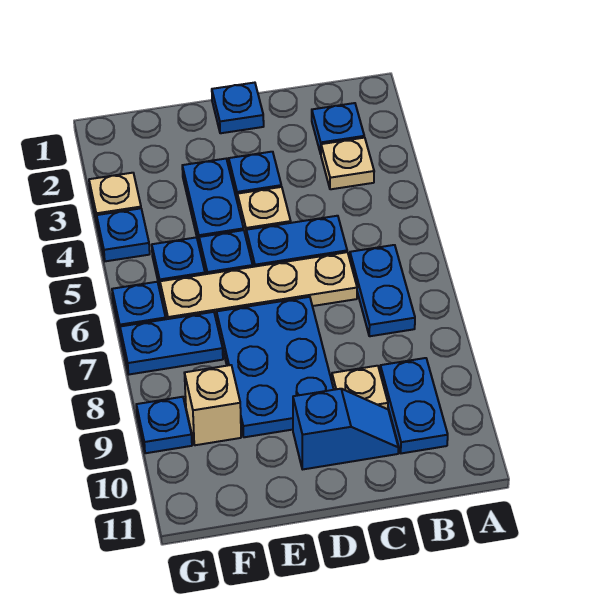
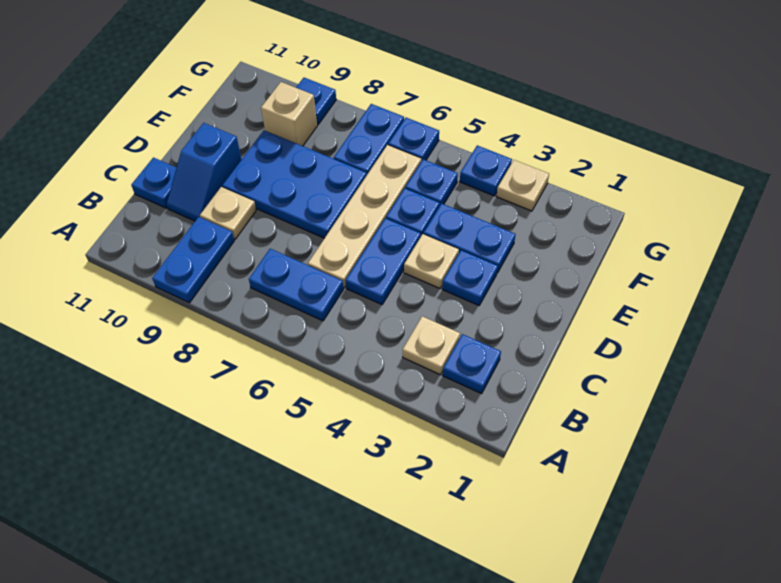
blue plate B9:B10 level 1 -> blue plate A9:B9 level 1
blue plate D1 level 1 -> blue plate C11 level 1

